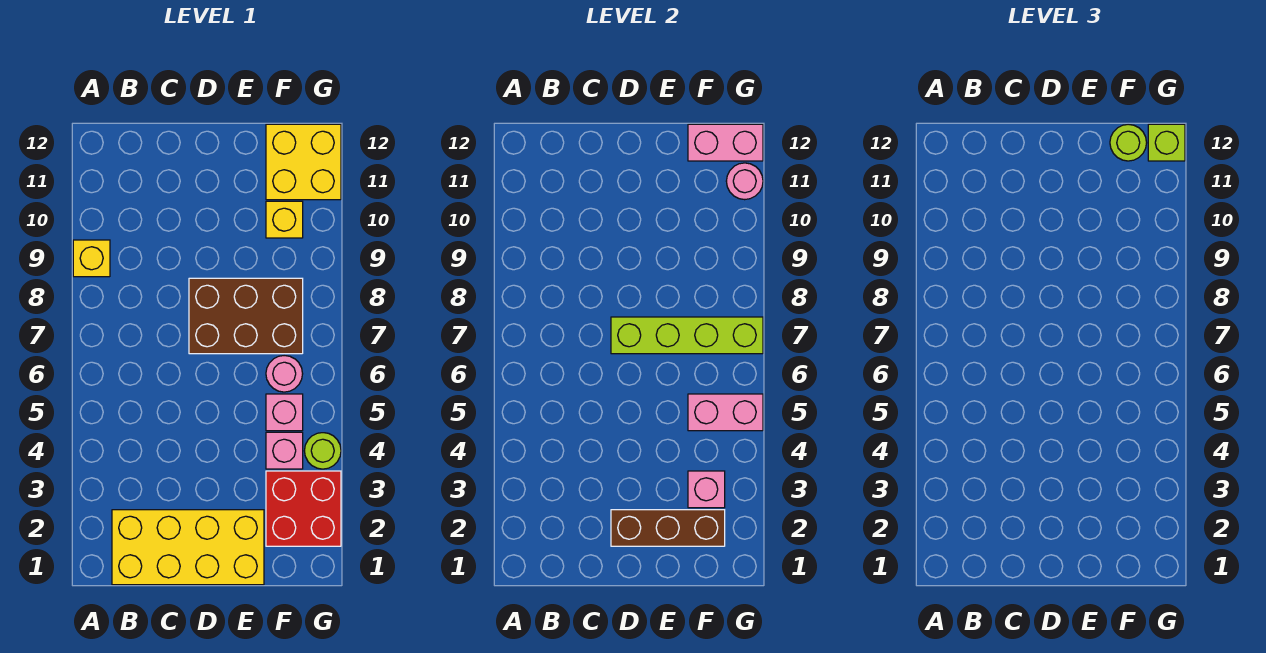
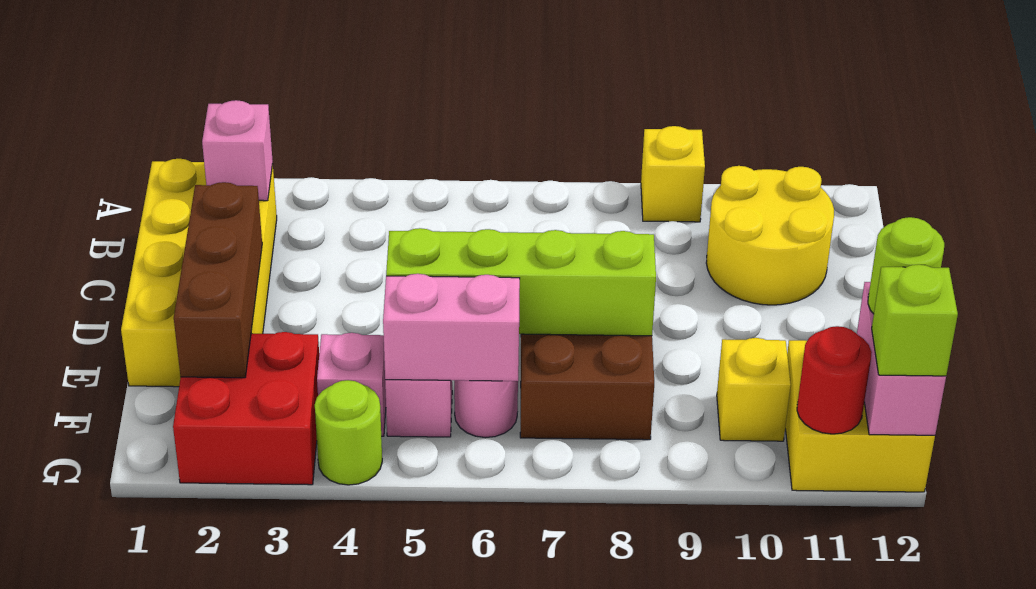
none -> yellow round brick B10:C11 level 1
lime brick D7:G7 level 2 -> lime brick E5:E8 level 2
pink brick F3 level 2 -> pink brick B2 level 2
pink brick F5:G5 level 2 -> pink brick F5:F6 level 2
pink round brick G11 level 2 -> red round brick G11 level 2

